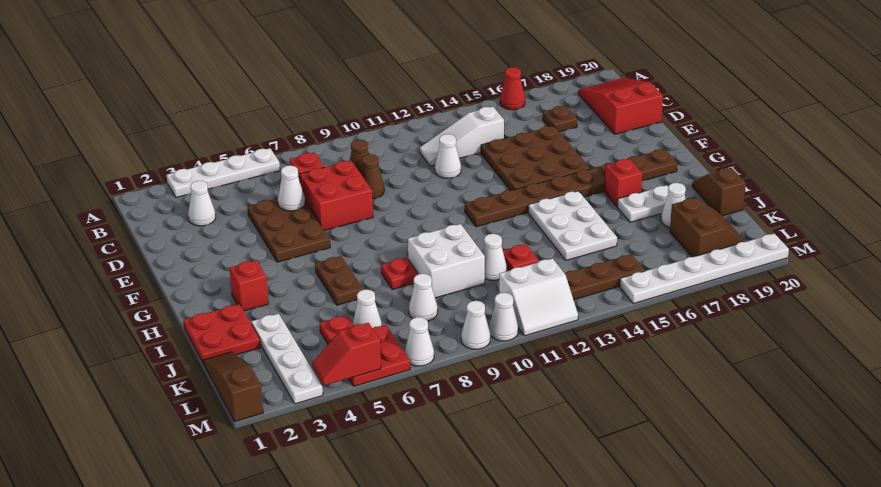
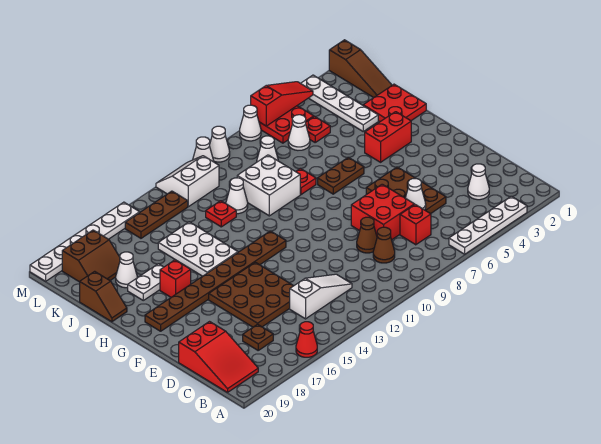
white cone D12 level 1 -> none
red brick H3 level 1 -> red brick H3:H4 level 1
brown plate H6:I6 level 1 -> brown plate H6:H7 level 1
brown slope K18:L19 level 1 top 18 -> brown slope K18:L19 level 1 top L
red slope M4:M5 level 2 top 5 -> red slope M4:M6 level 2 top 6

